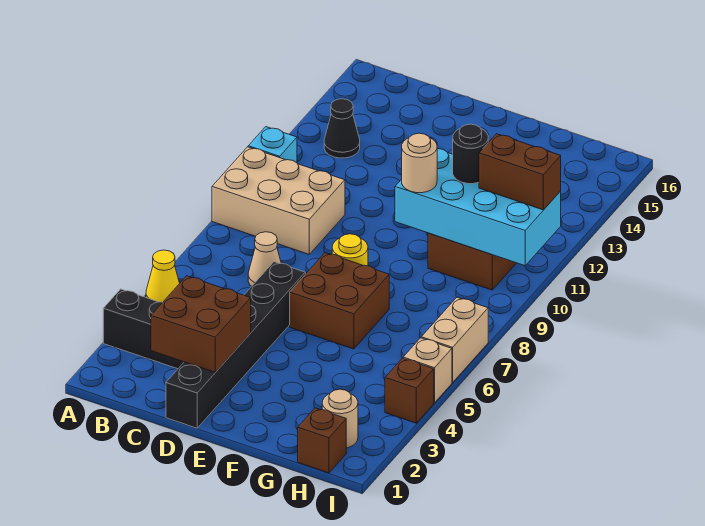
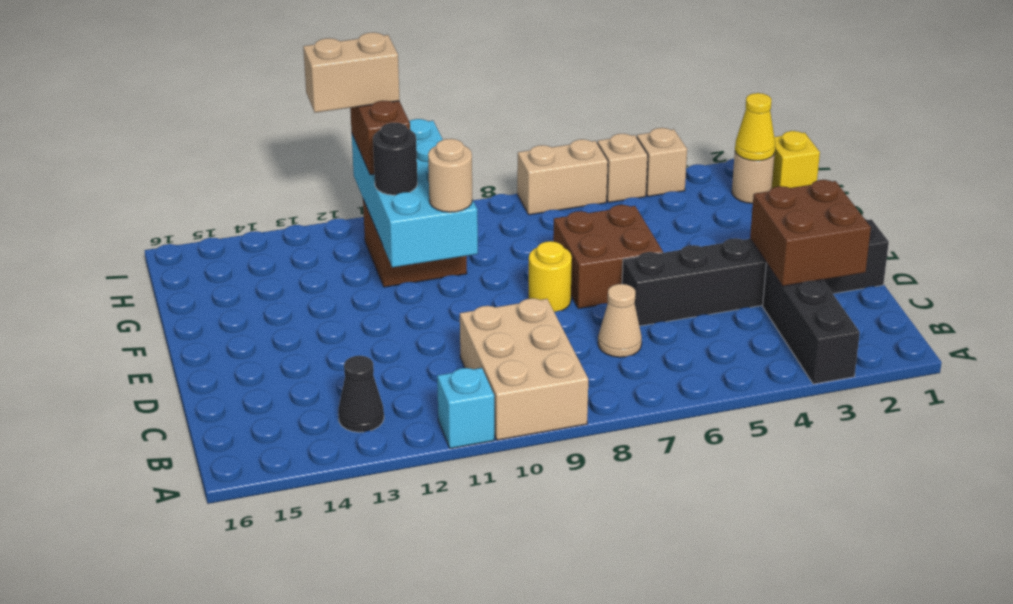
yellow cone A5 level 1 -> yellow cone H2 level 2
brown brick H1 level 1 -> yellow brick H1 level 1
brown brick I4 level 1 -> tan brick I4 level 1
none -> tan brick I11:I12 level 4

